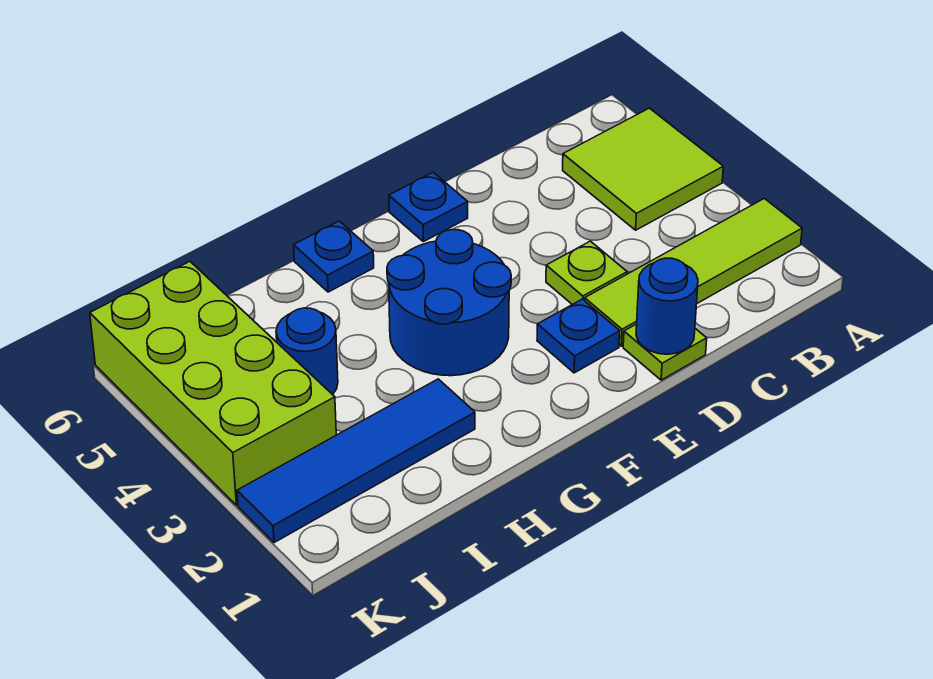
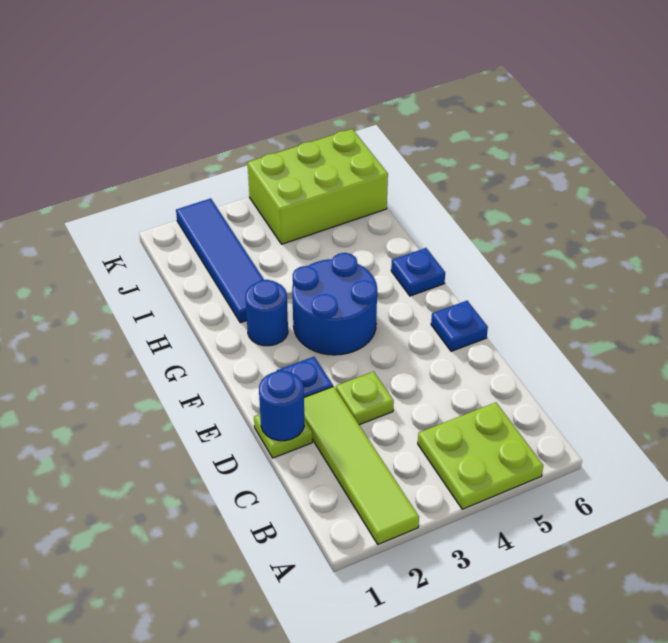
lime tile A4:B5 level 1 -> lime plate A4:B5 level 1
blue round brick I4 level 1 -> blue round brick G2 level 1
lime brick J3:K6 level 1 -> lime brick J4:K6 level 1

